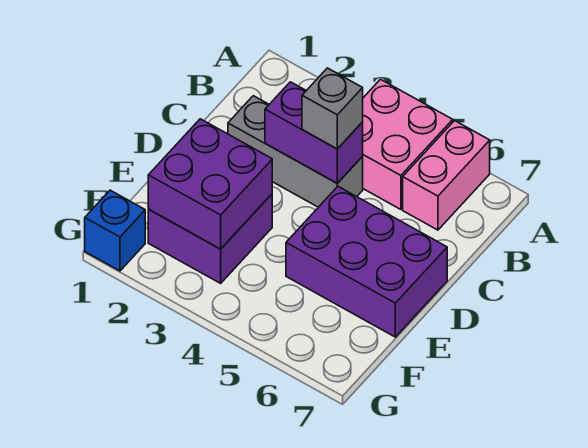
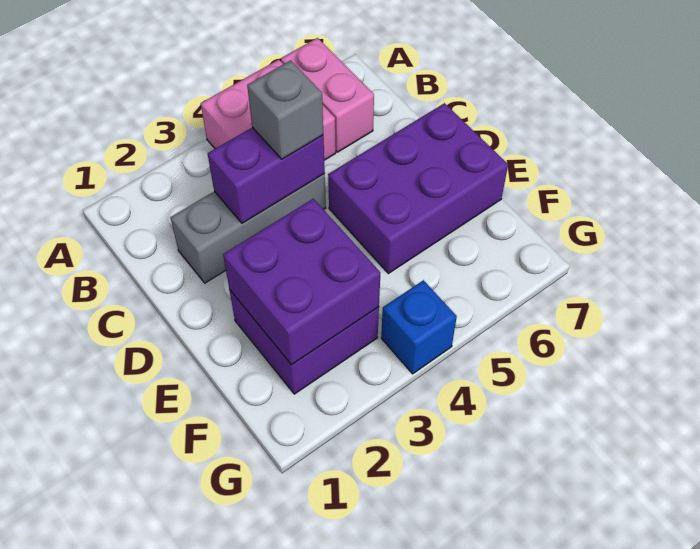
blue brick G1 level 1 -> blue brick G4 level 1

